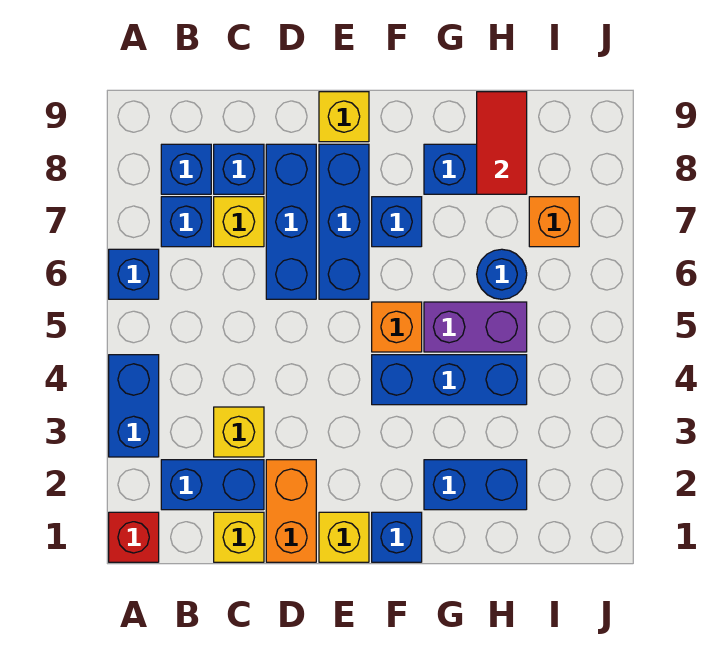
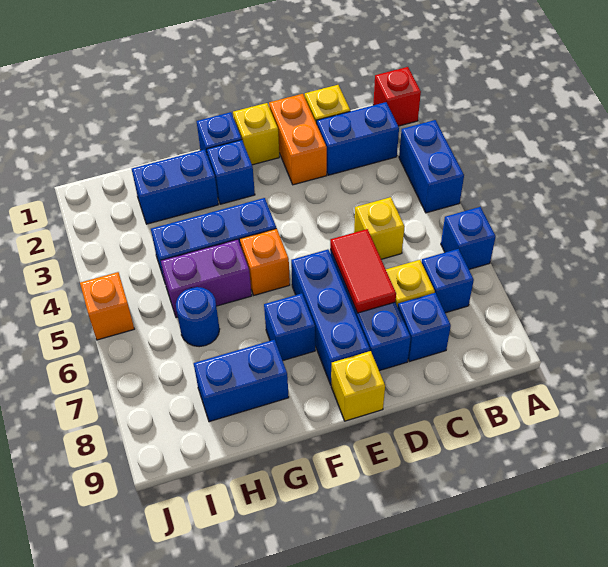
blue brick B8 level 1 -> blue brick F2 level 1
yellow brick C3 level 1 -> yellow brick C5 level 1
red tile H8:H9 level 2 -> red tile D6:D7 level 2
orange brick I7 level 1 -> orange brick J5 level 1

